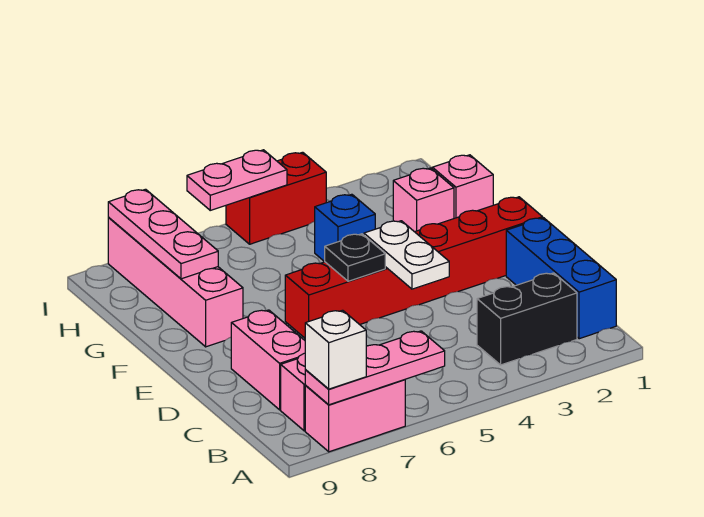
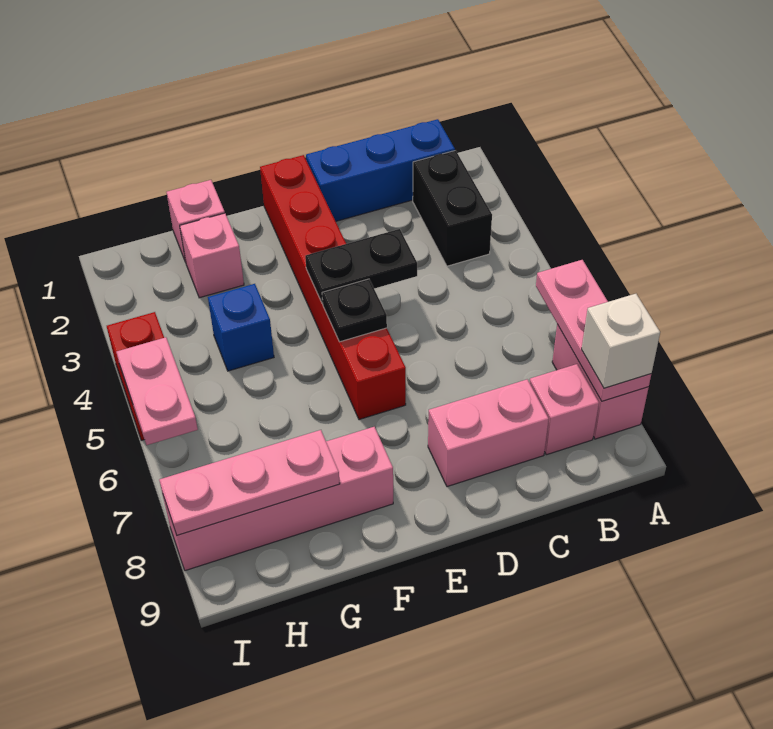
white plate D4:E4 level 2 -> black plate D4:E4 level 2

